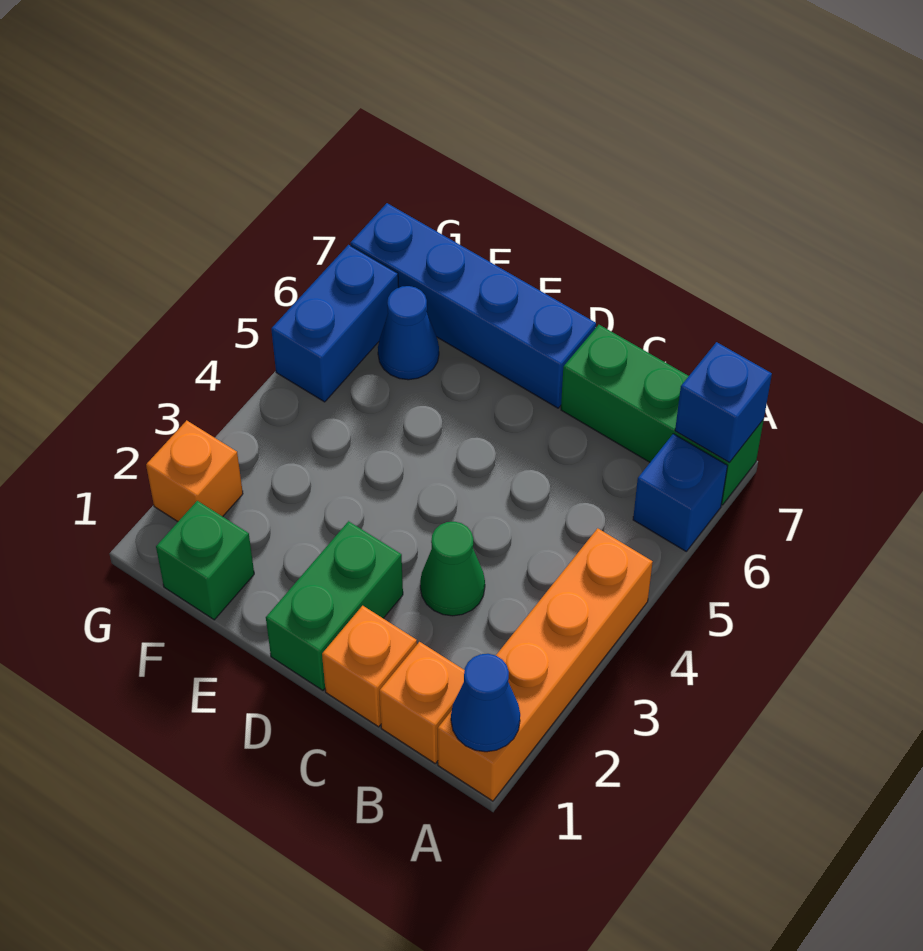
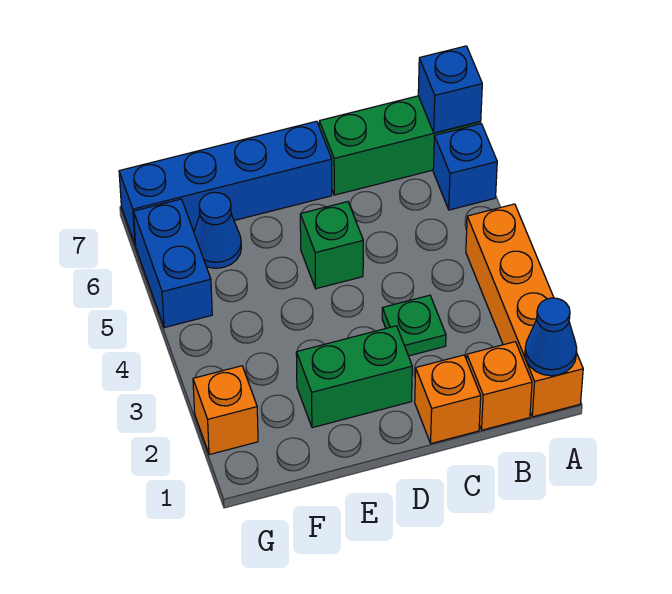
green cone C3 level 1 -> green plate C3 level 1
green brick D1:D2 level 1 -> green brick D2:E2 level 1
green brick F1 level 1 -> green brick D5 level 1

